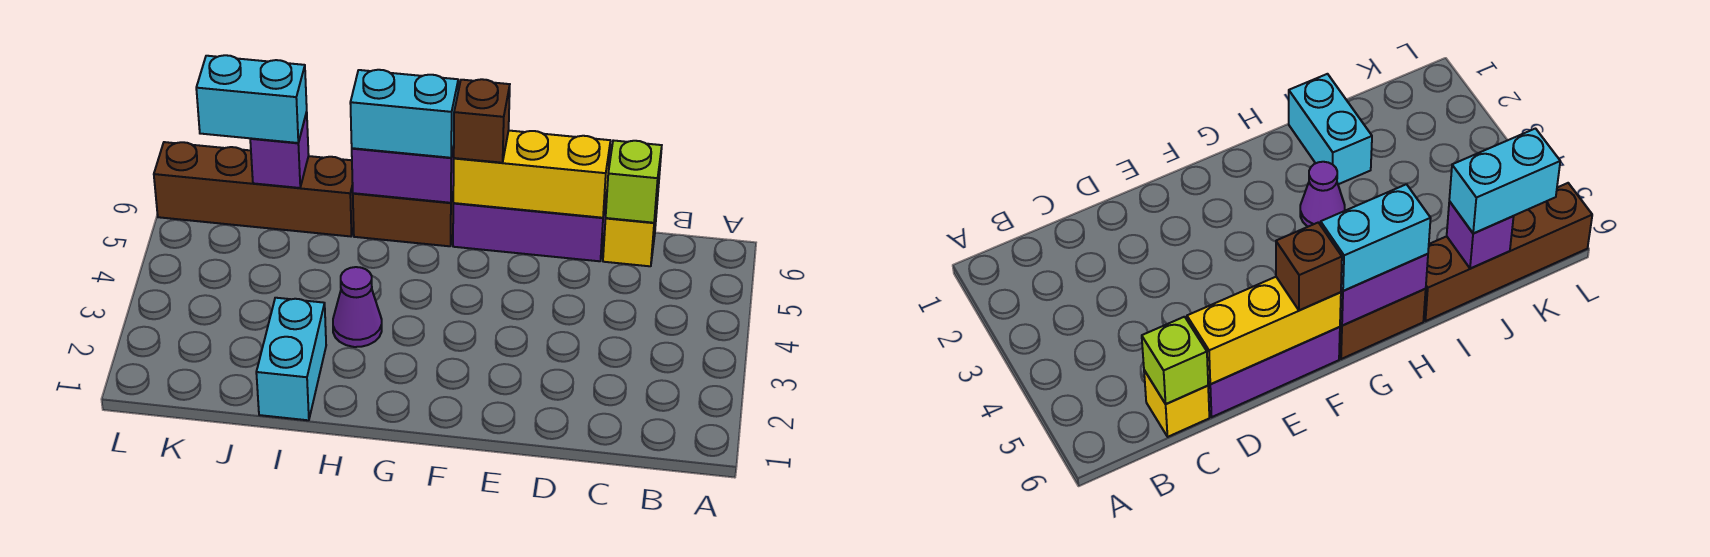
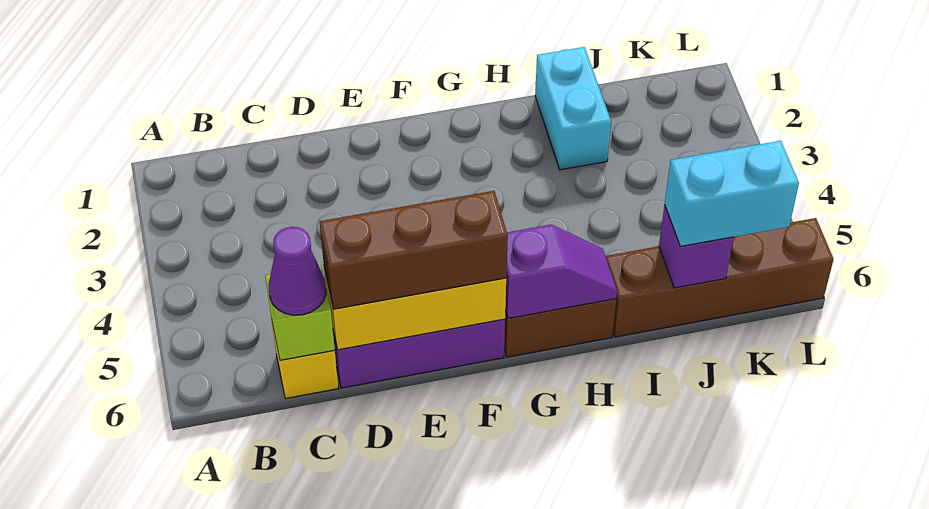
brown brick F6 level 3 -> brown brick D6:F6 level 3
purple brick G6:H6 level 2 -> purple slope G6:H6 level 2 top G
cyan brick G6:H6 level 3 -> none
purple cone H3 level 1 -> purple cone C6 level 3

